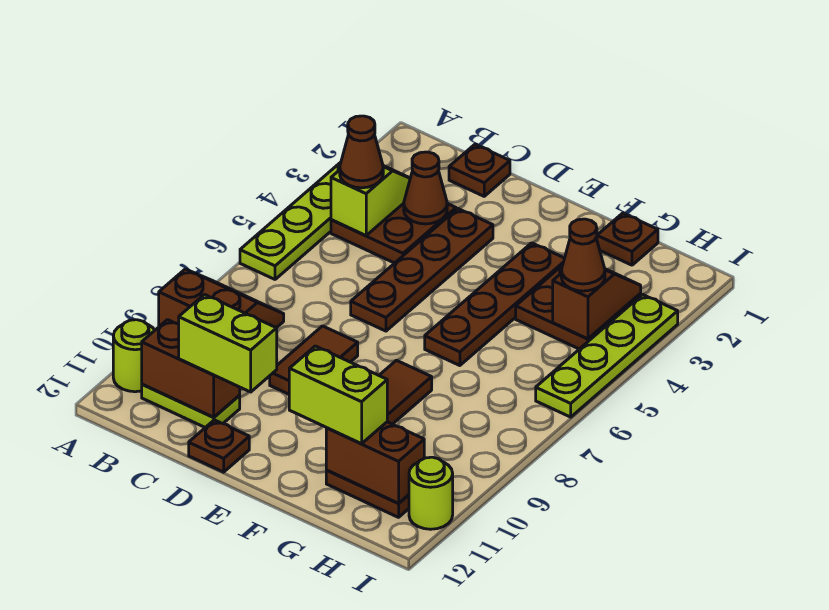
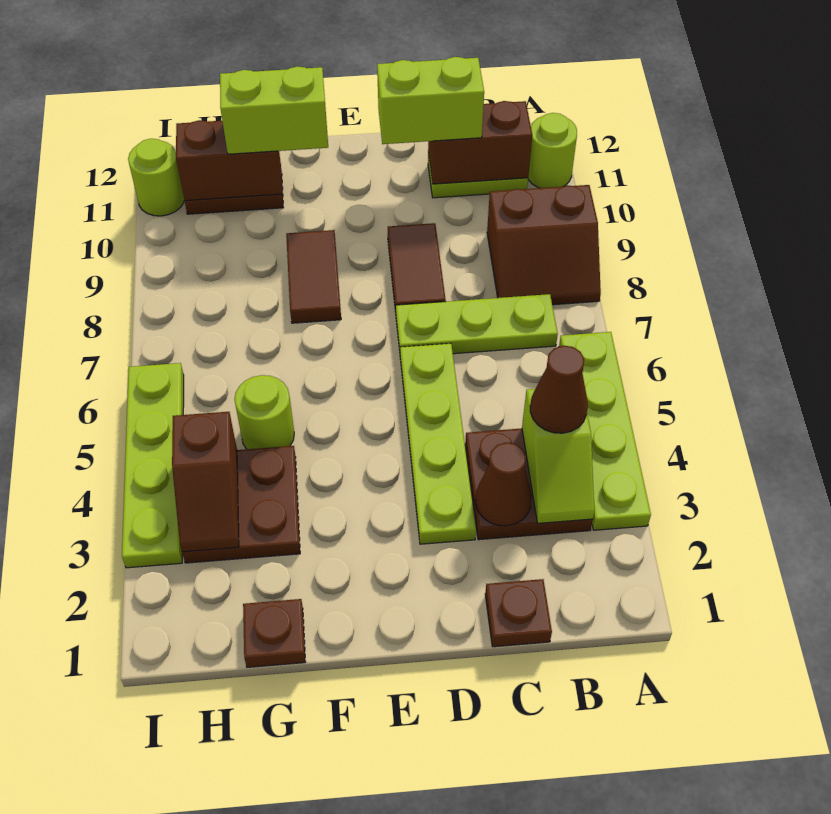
none -> lime plate B7:D7 level 1
brown plate D3:D6 level 1 -> lime plate D3:D6 level 1
brown plate D12 level 1 -> none
brown plate F3:F6 level 1 -> none
none -> lime round brick G5 level 1
brown cone H4 level 3 -> none

